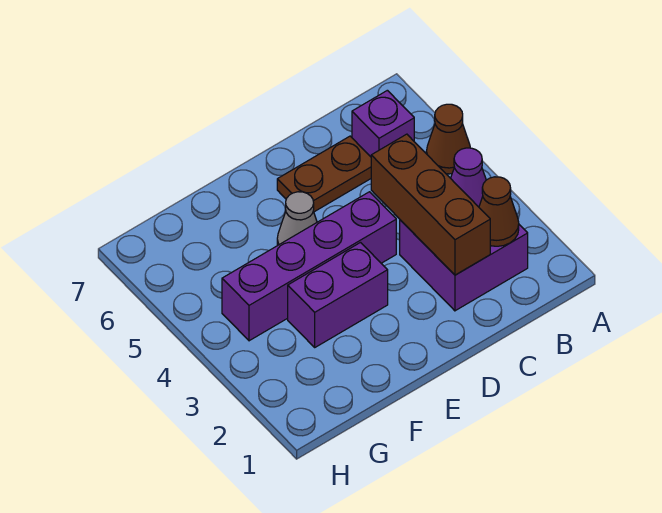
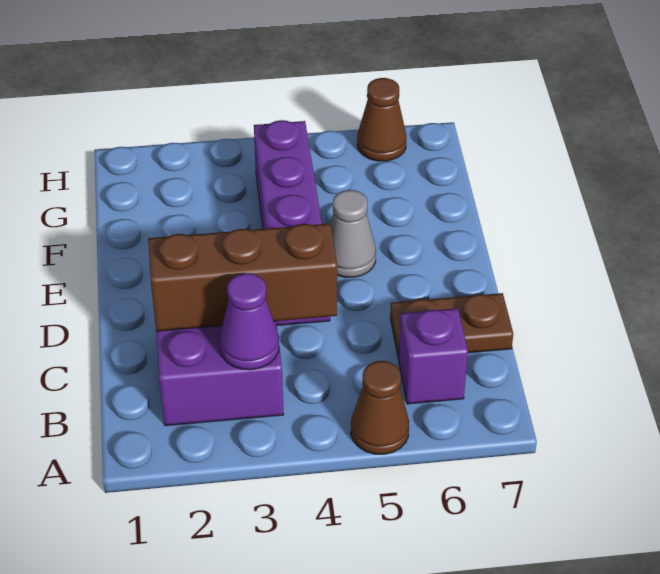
brown cone B2 level 2 -> brown cone H6 level 1
brown plate C6:D6 level 1 -> brown plate C6:C7 level 1
purple brick E3:F3 level 1 -> none

